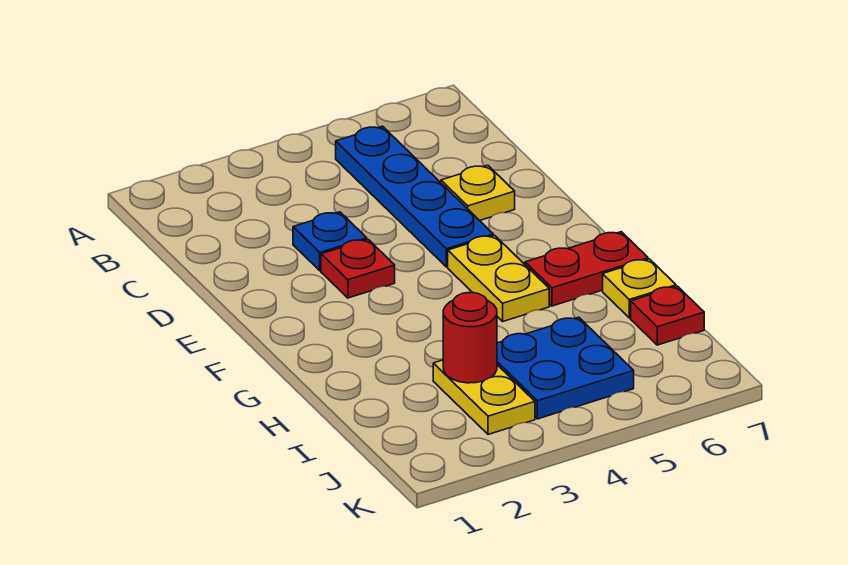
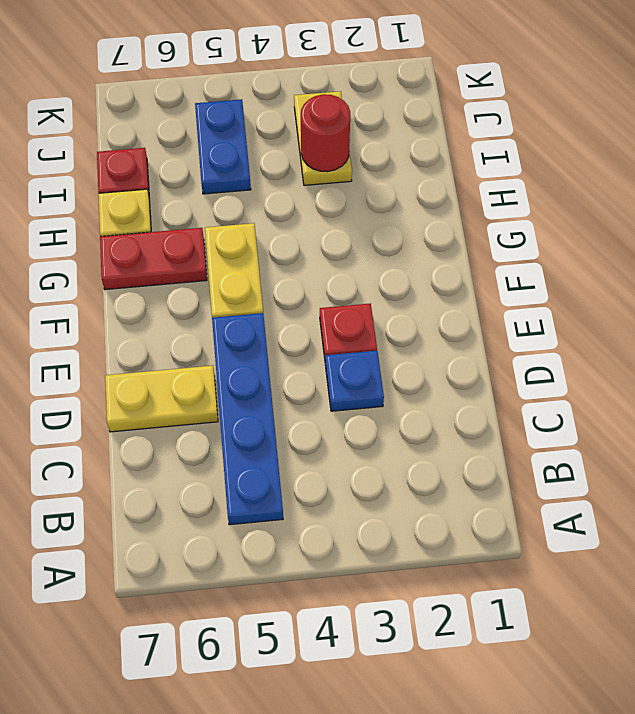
yellow plate D6 level 1 -> yellow plate D6:D7 level 1
blue plate I4:J5 level 1 -> blue plate I5:J5 level 1

